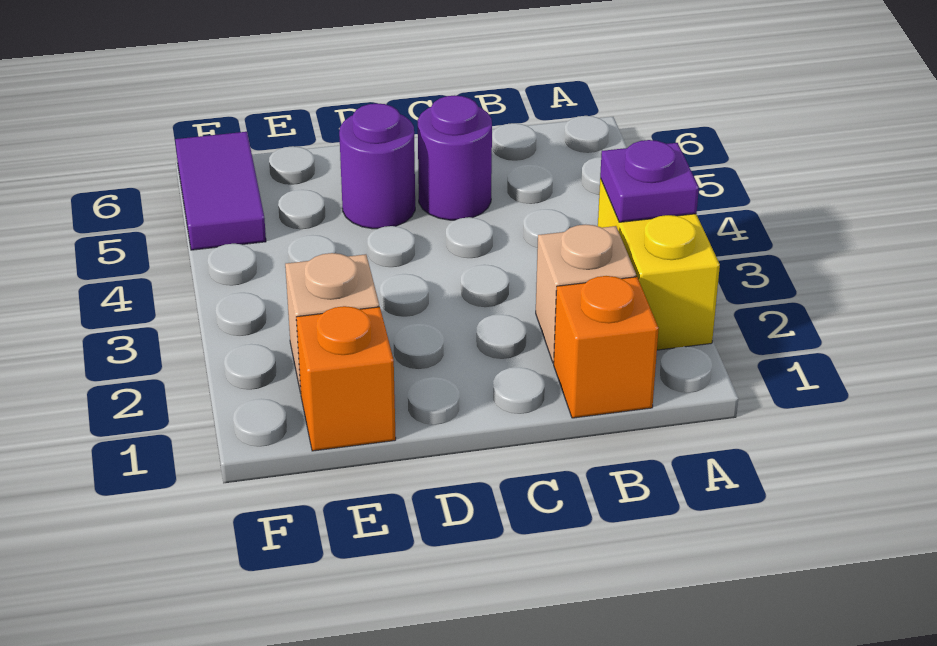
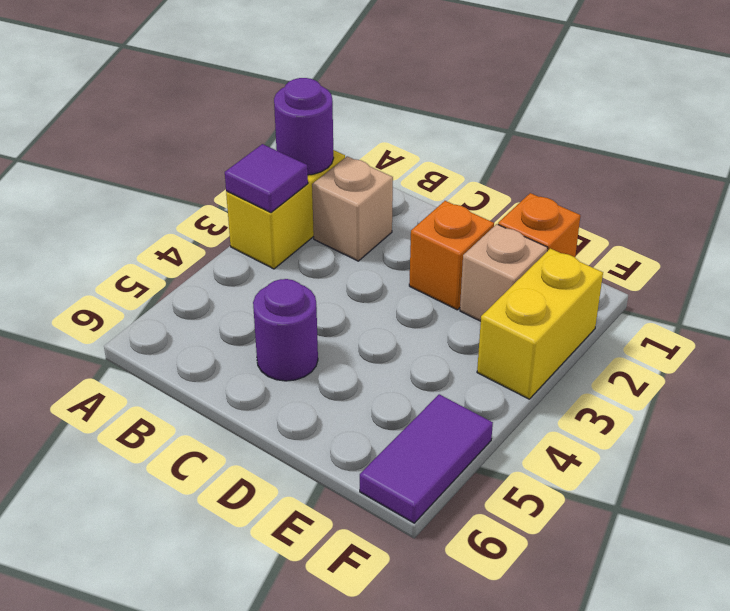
purple plate A3 level 2 -> purple tile A3 level 2
orange brick B1 level 1 -> orange brick D2 level 1
purple round brick D5 level 1 -> purple round brick A2 level 2
none -> yellow brick F2:F3 level 1

